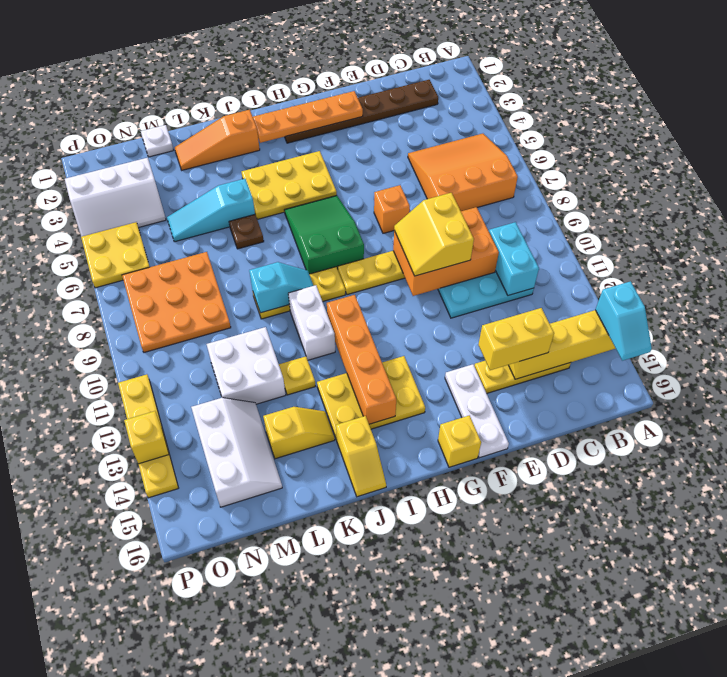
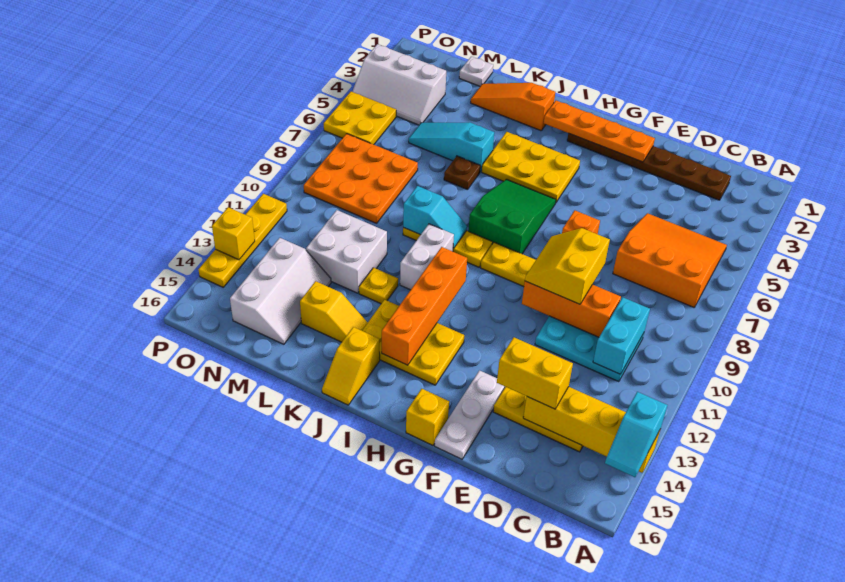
orange brick D9:F10 level 2 -> orange brick D10:F10 level 2

